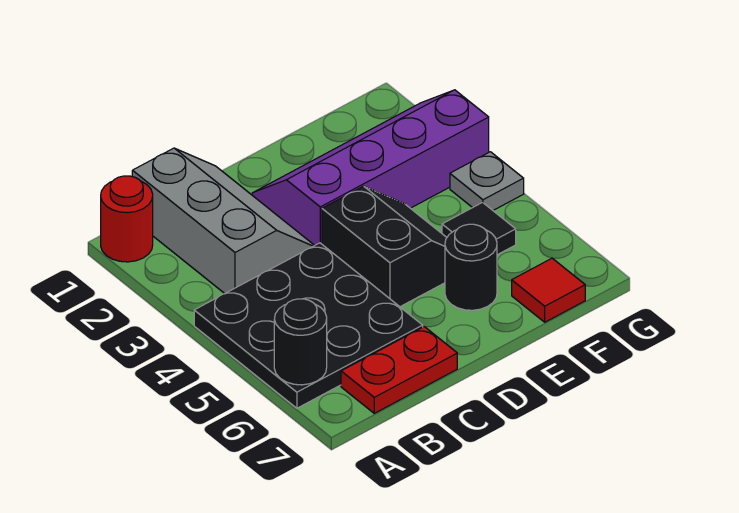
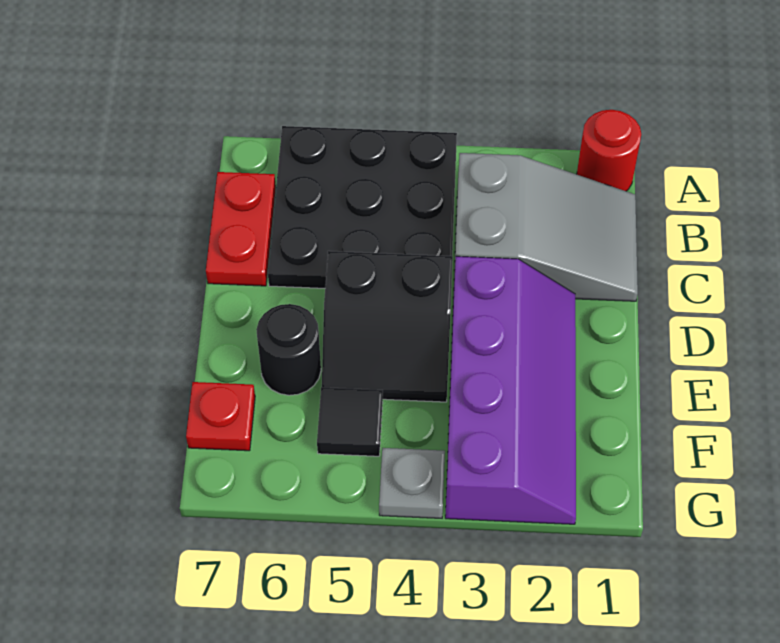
black round brick A6 level 2 -> none
grey slope B1:C3 level 1 top B -> grey slope B1:C3 level 1 top 3
red tile F7 level 1 -> red plate F7 level 1

